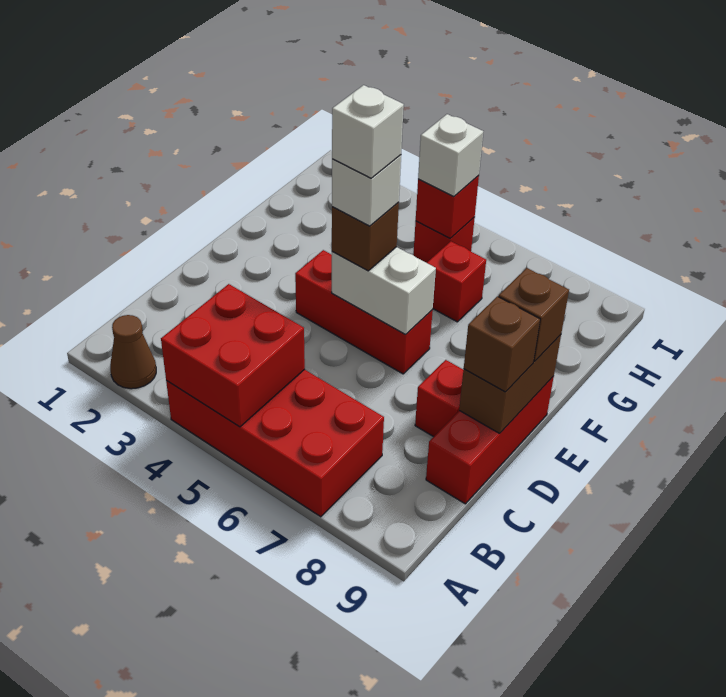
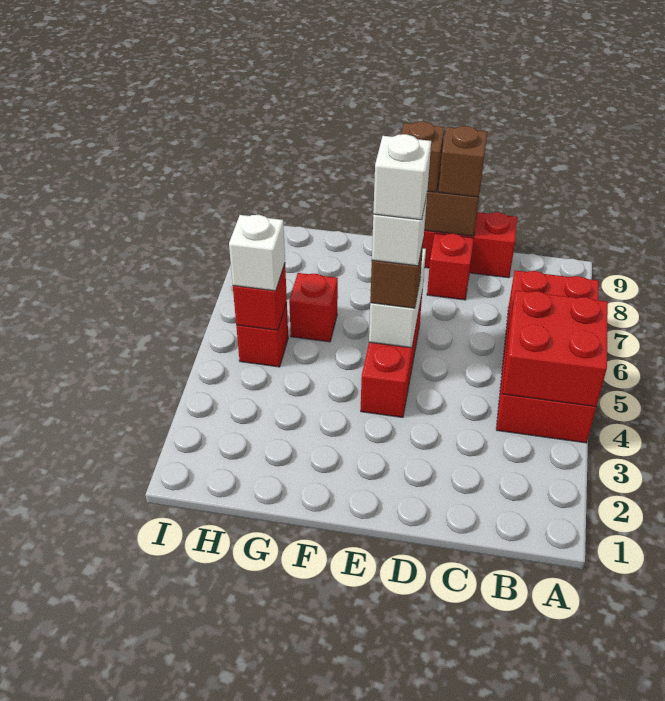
brown cone A2 level 1 -> none

